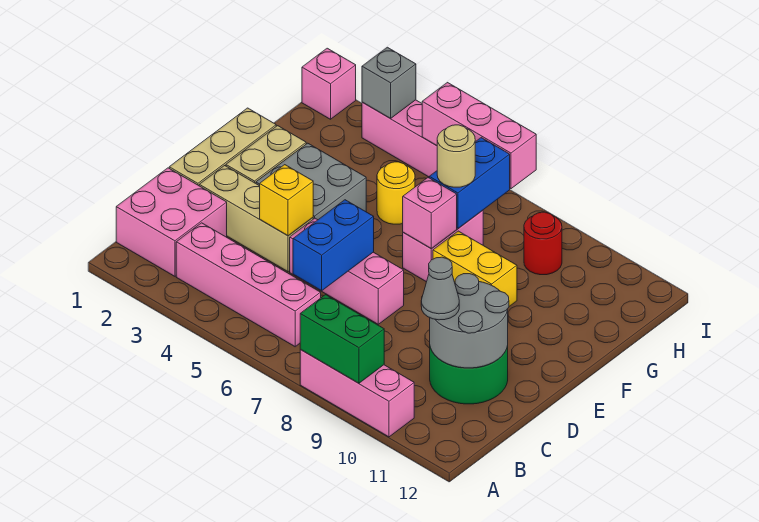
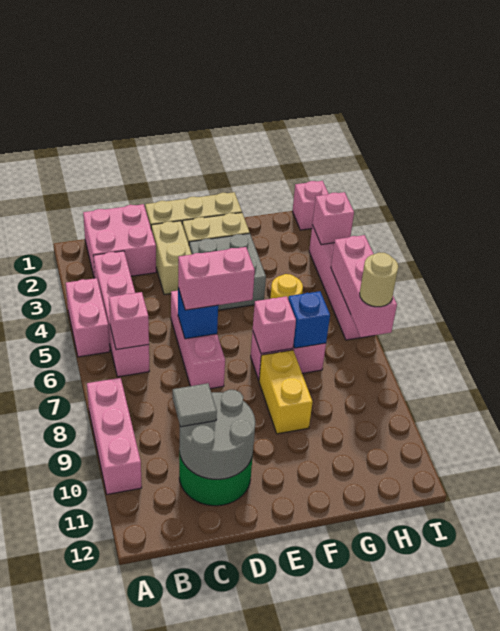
none -> pink brick A4:A5 level 1
green brick A8:A9 level 2 -> none
none -> pink brick B6 level 2
blue brick C6:D6 level 2 -> blue brick D6 level 2
grey cone C10 level 3 -> grey tile C10 level 3
tan brick D2:D4 level 1 -> tan brick D2:D3 level 1
yellow brick D4 level 2 -> none
none -> pink brick D6:E6 level 3
blue brick G7:H7 level 2 -> blue brick G7 level 2
tan round brick G7 level 3 -> tan round brick I7 level 3
red round brick H9 level 1 -> none
grey brick I3 level 2 -> pink brick I3 level 2

